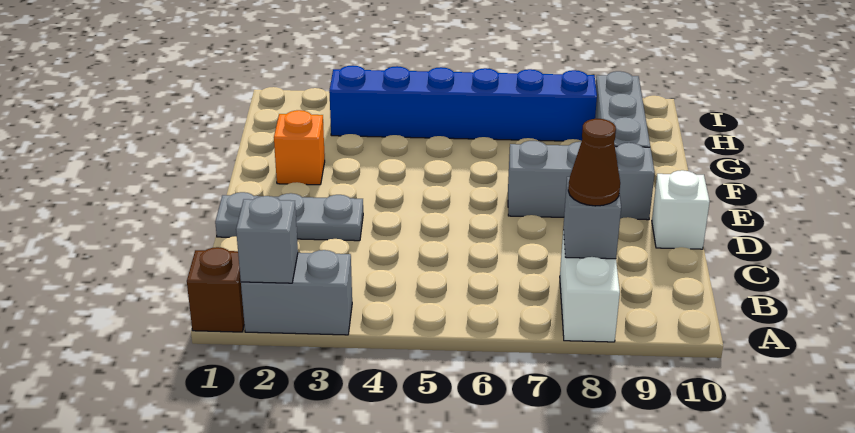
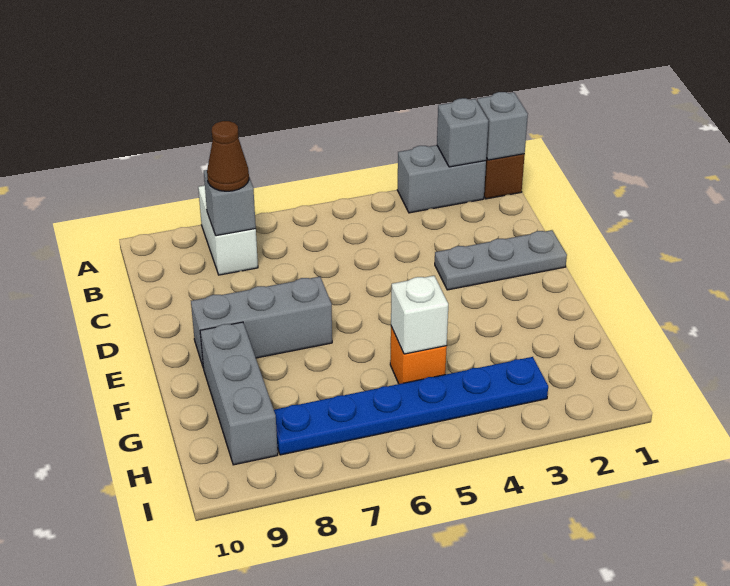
none -> grey brick A1 level 2
white brick D10 level 1 -> white brick G5 level 2
orange brick F2 level 1 -> orange brick G5 level 1
blue brick H3:H8 level 1 -> blue plate H3:H8 level 1

